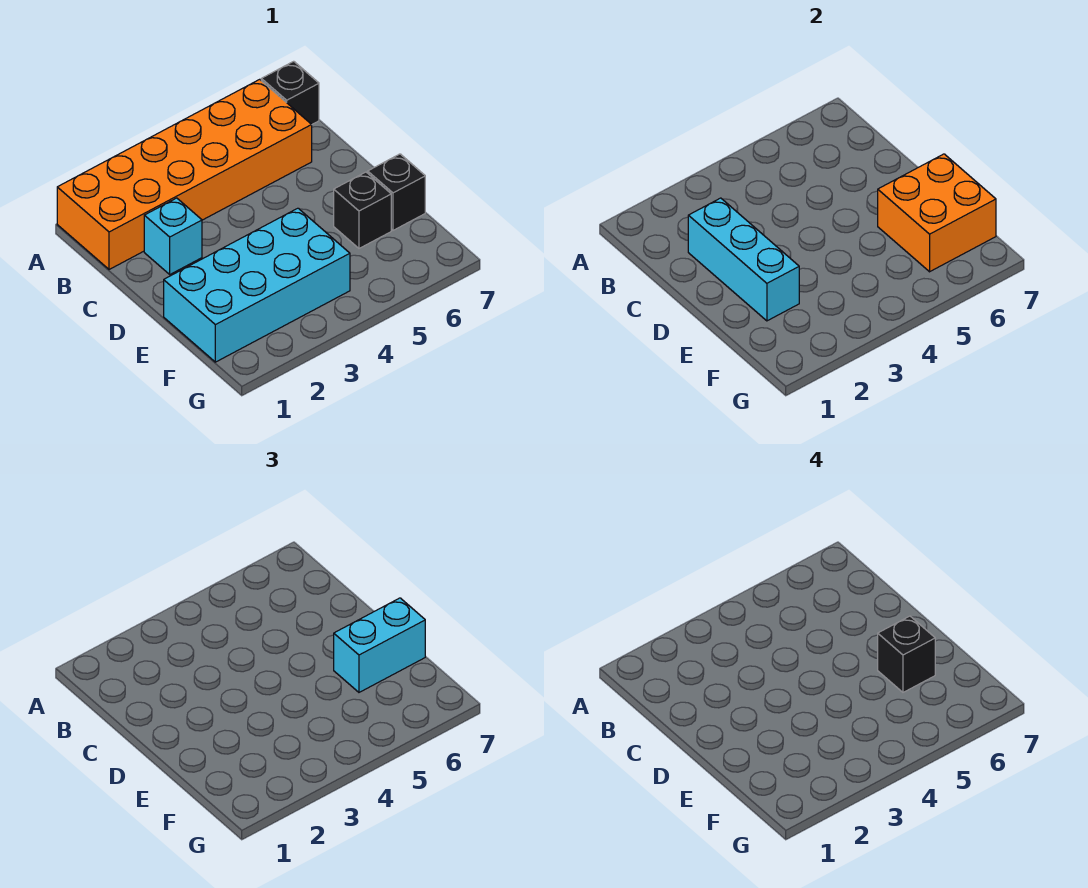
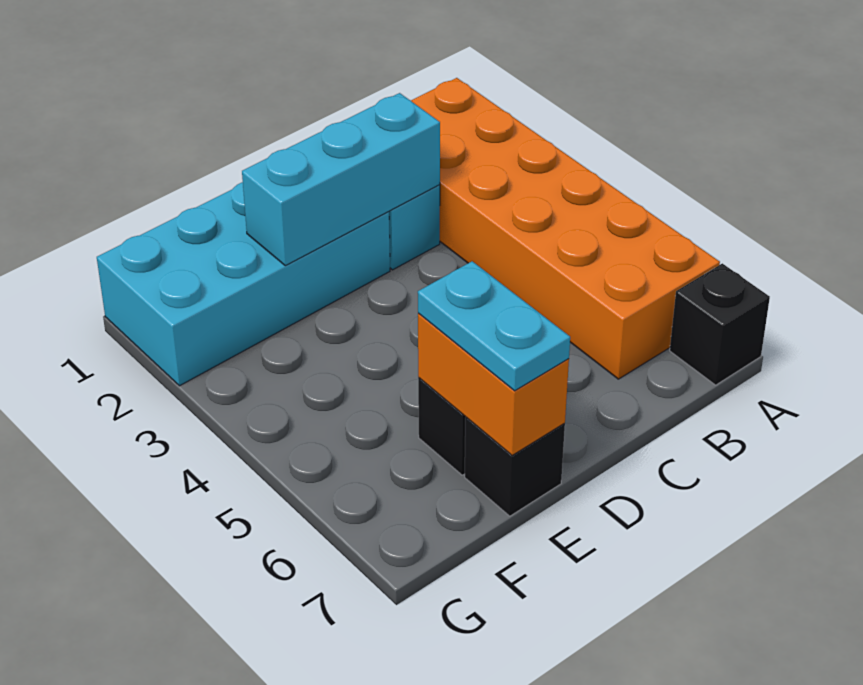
cyan brick E1:F4 level 1 -> cyan brick D1:G2 level 1
orange brick E6:F7 level 2 -> orange brick E6:E7 level 2
cyan brick E6:E7 level 3 -> cyan plate E6:E7 level 3
black brick E6 level 4 -> none

